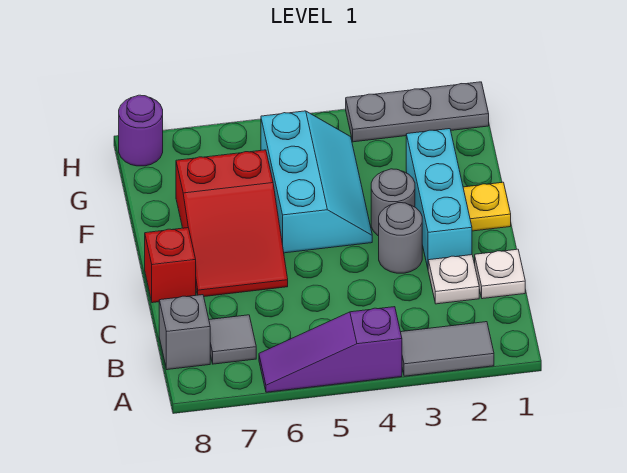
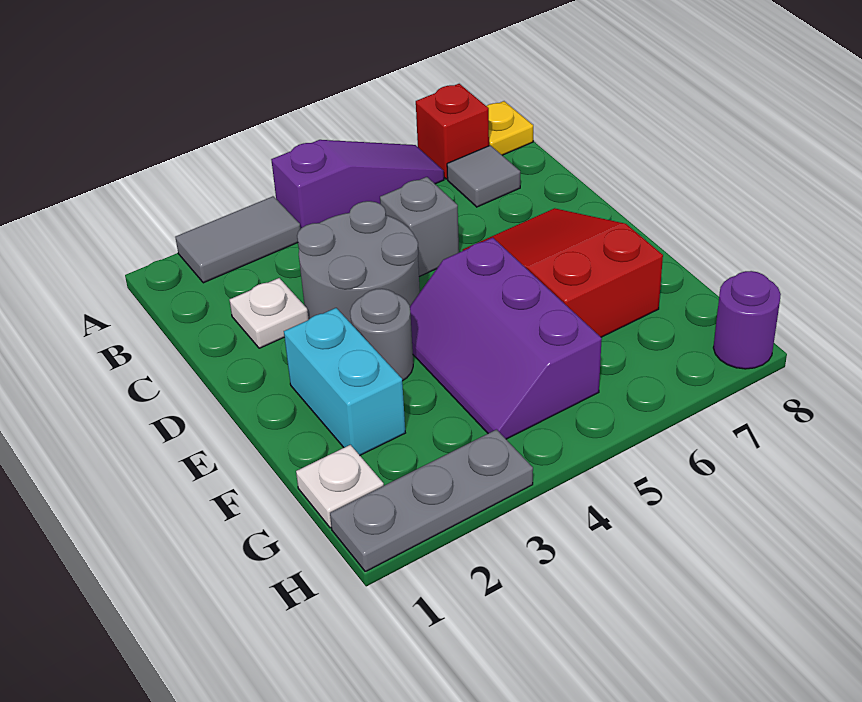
grey brick B8 level 1 -> grey brick C5 level 1
white plate C1 level 1 -> white plate G1 level 1
cyan brick D2:F2 level 1 -> cyan brick E2:F2 level 1
grey round brick D3 level 1 -> grey round brick C3:D4 level 1
red brick D8 level 1 -> red brick A7 level 1
yellow plate E1 level 1 -> yellow plate A8 level 1
cyan slope E4:G5 level 1 top 5 -> purple slope E4:G5 level 1 top 5

